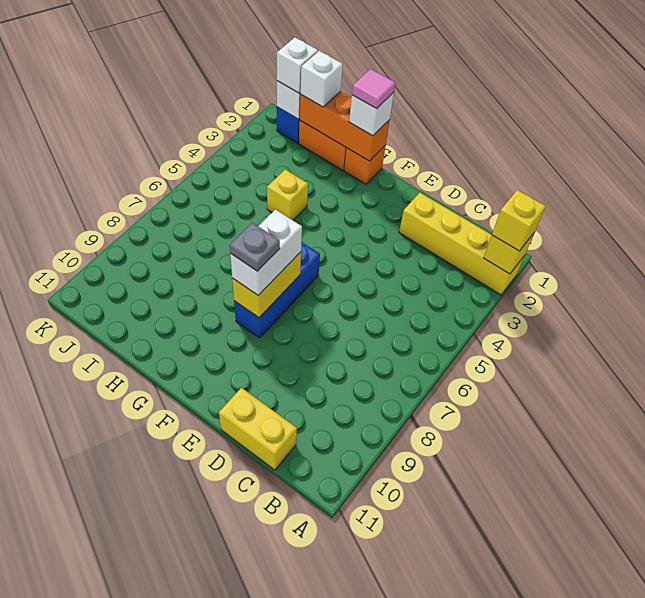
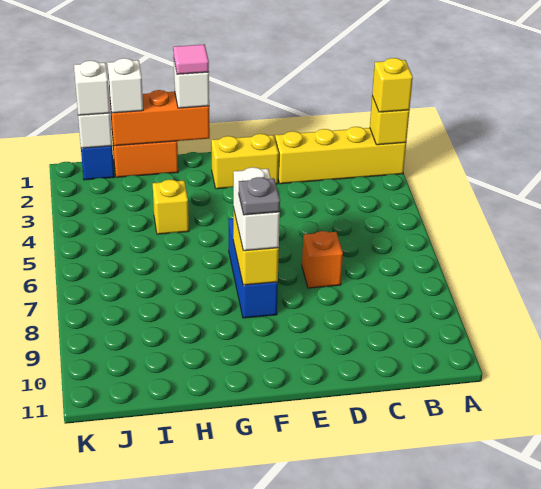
yellow brick C11:D11 level 1 -> yellow brick E2:F2 level 1
orange brick G1 level 1 -> orange brick D7 level 1

